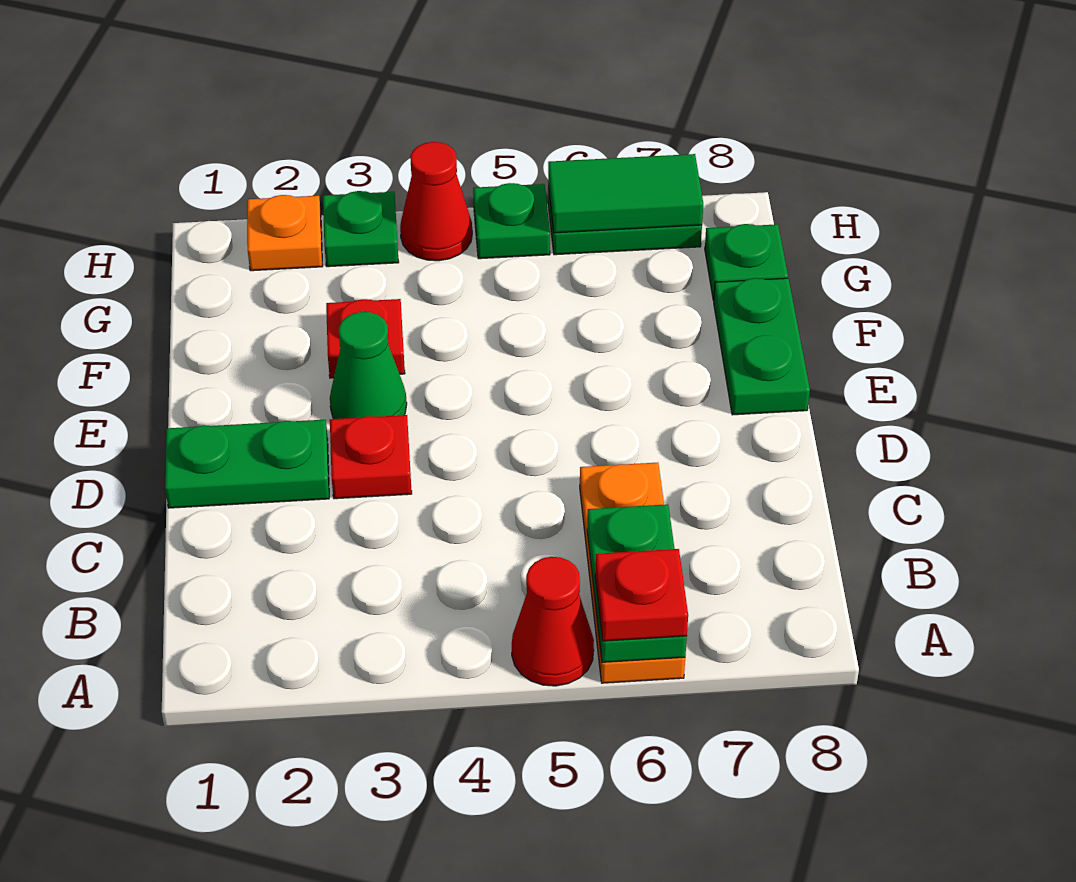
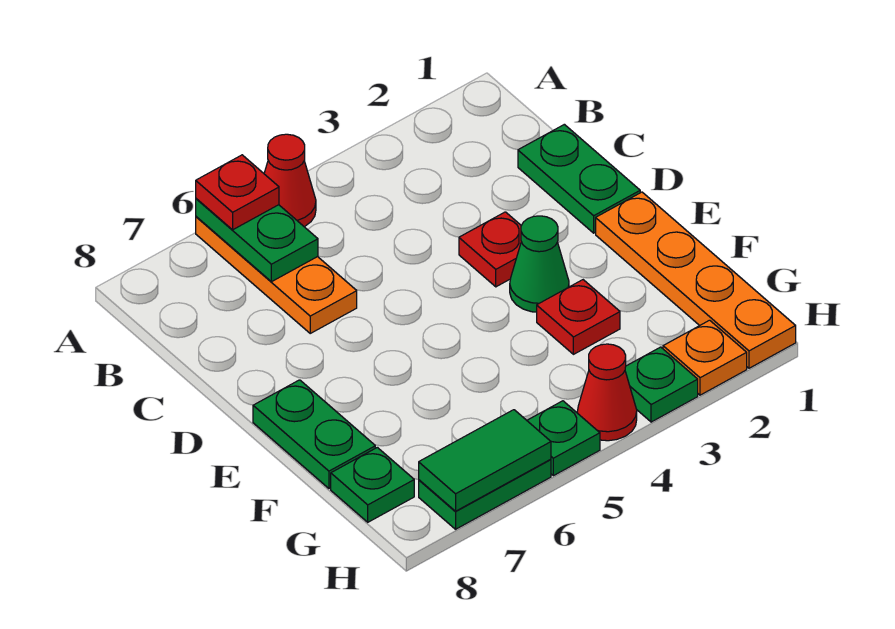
green plate D1:D2 level 1 -> green plate C1:D1 level 1
none -> orange plate E1:H1 level 1

